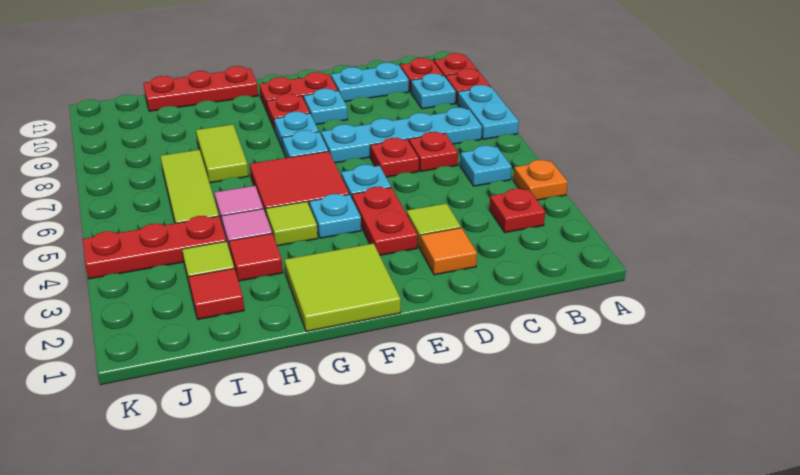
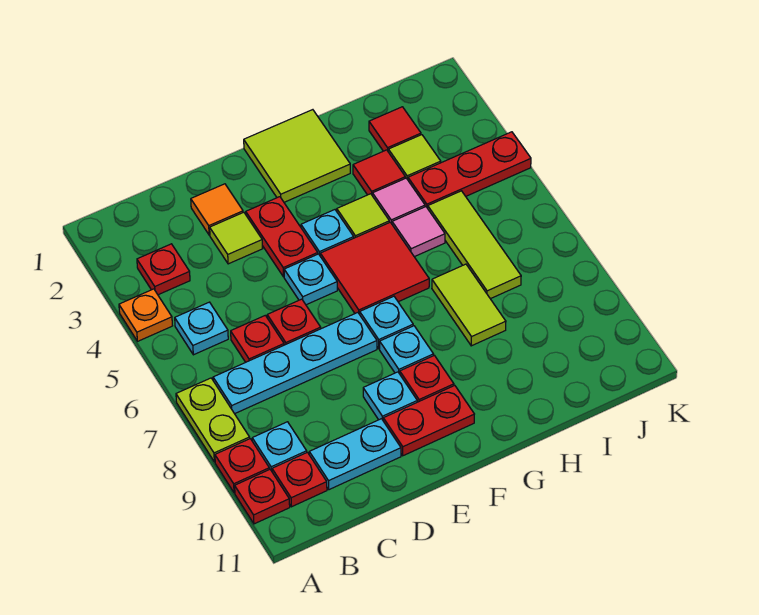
cyan plate A7:A8 level 1 -> lime plate A7:A8 level 1
red plate G11:I11 level 1 -> none

